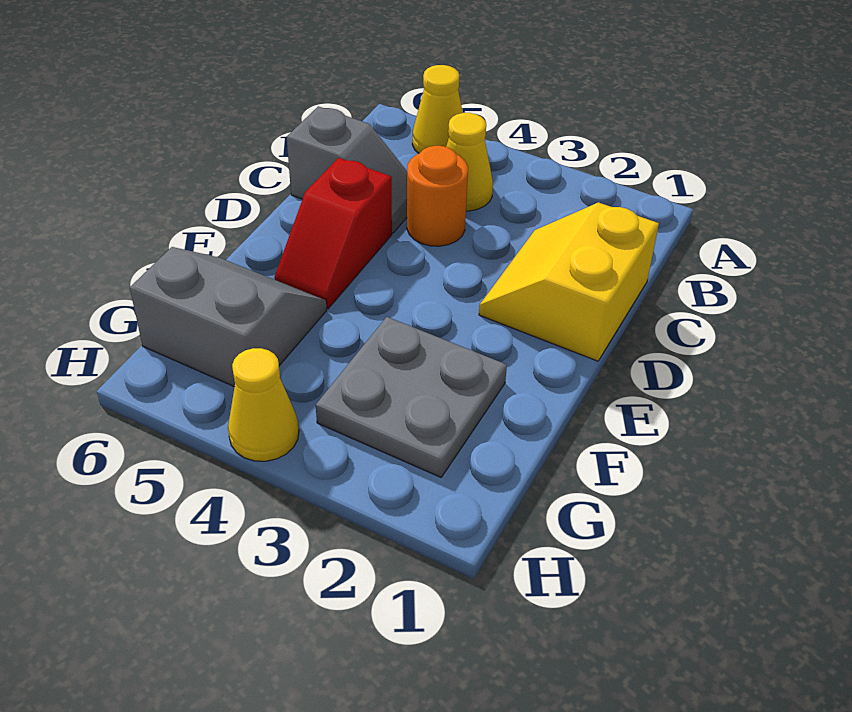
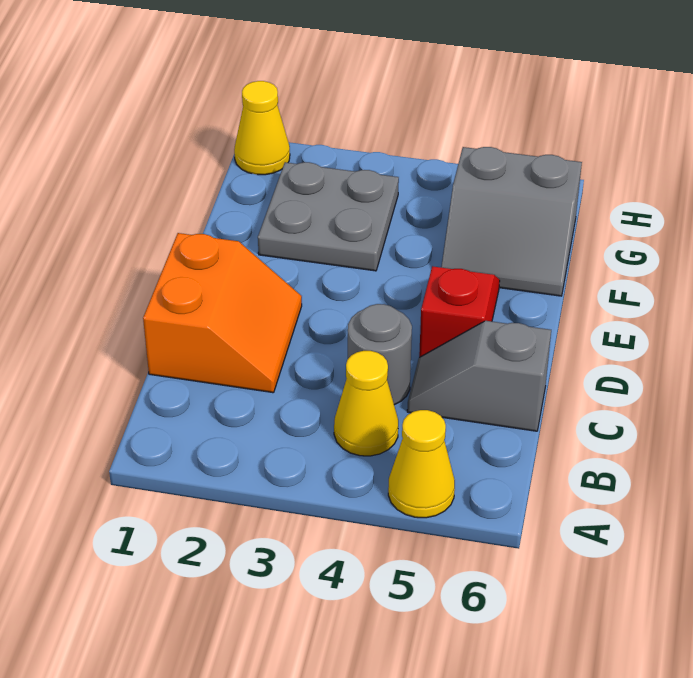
yellow slope C1:D2 level 1 top 1 -> orange slope C1:D2 level 1 top 1
orange round brick C4 level 1 -> grey round brick C4 level 1
yellow cone H4 level 1 -> yellow cone H1 level 1

